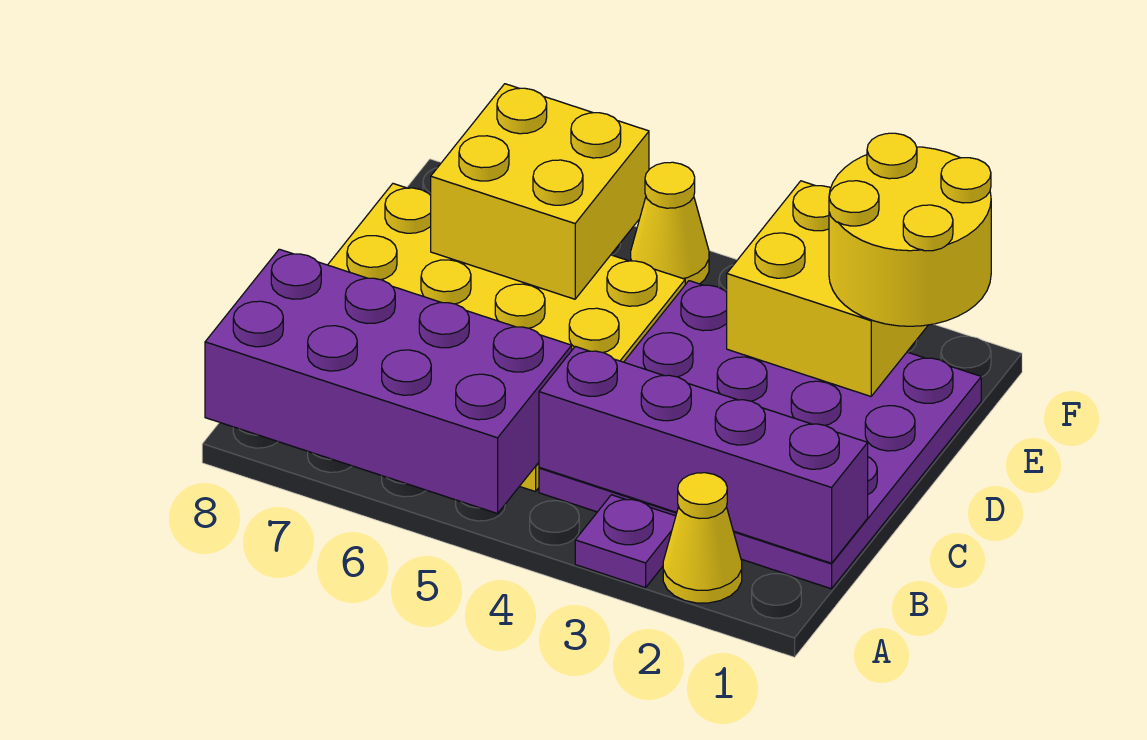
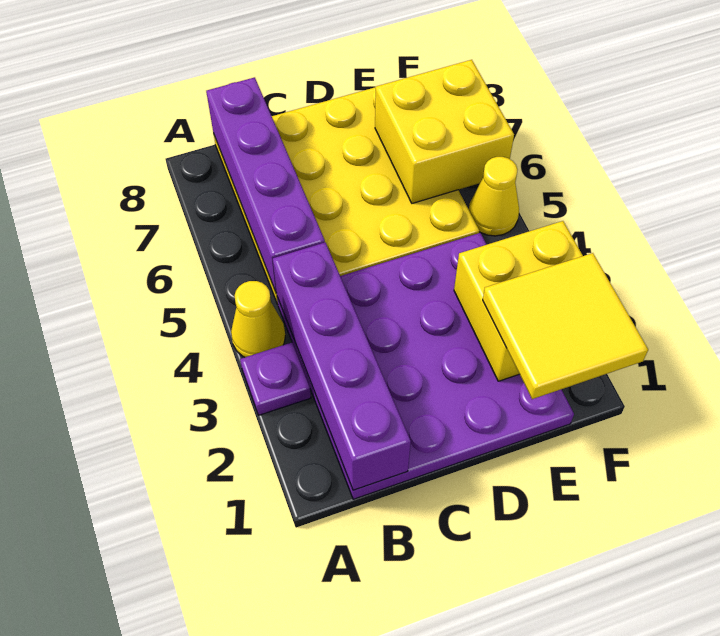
yellow cone A2 level 1 -> yellow cone A4 level 1
purple brick A5:B8 level 2 -> purple brick B5:B8 level 2
yellow round brick E1:F2 level 3 -> yellow tile E1:F2 level 3

